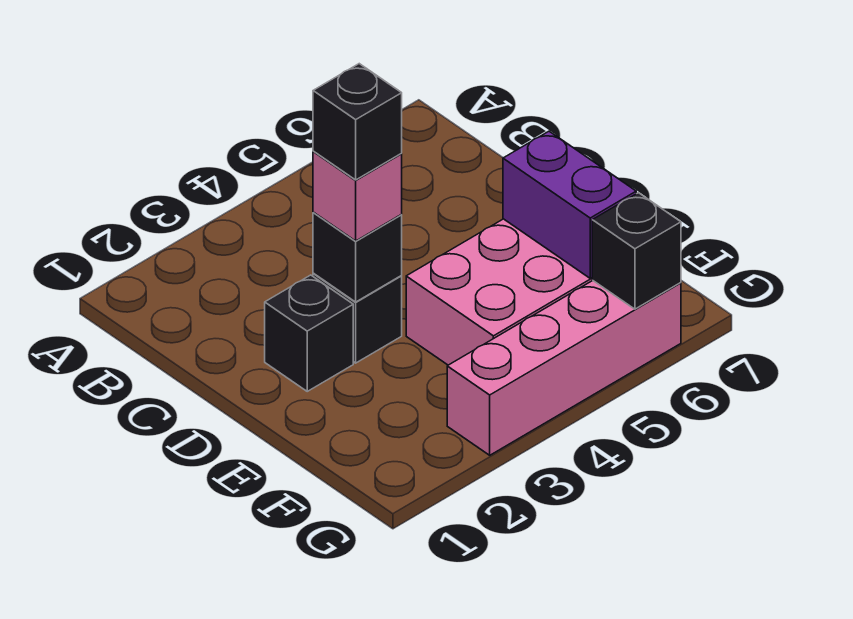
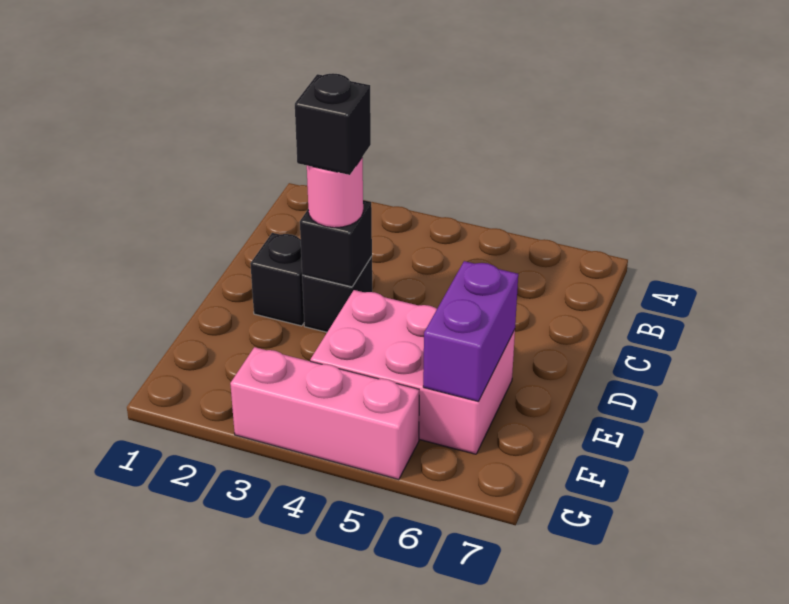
pink brick D3 level 3 -> pink round brick D3 level 3
pink brick G3:G6 level 1 -> pink brick G3:G5 level 1
black brick G6 level 2 -> none

